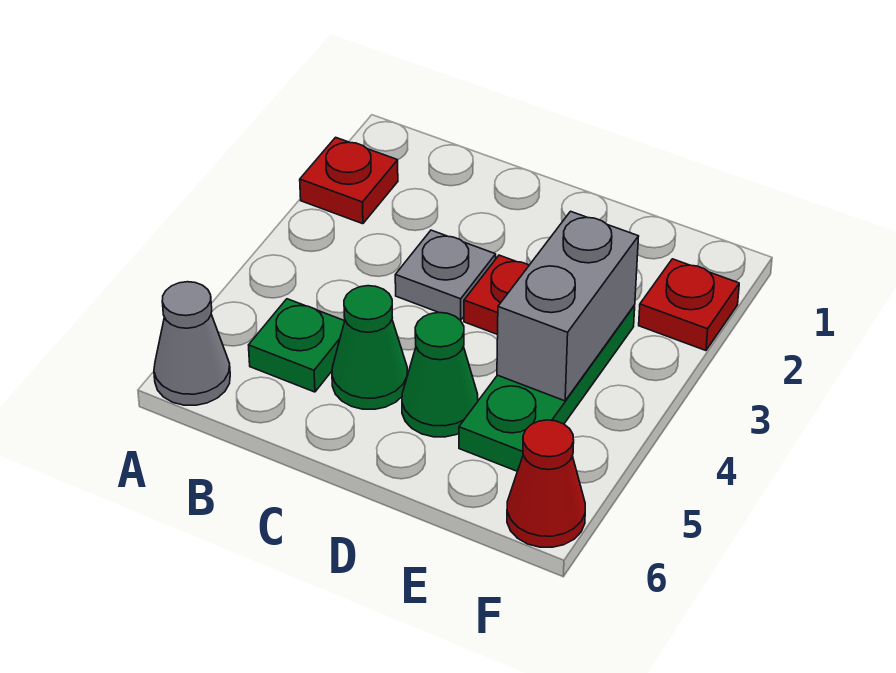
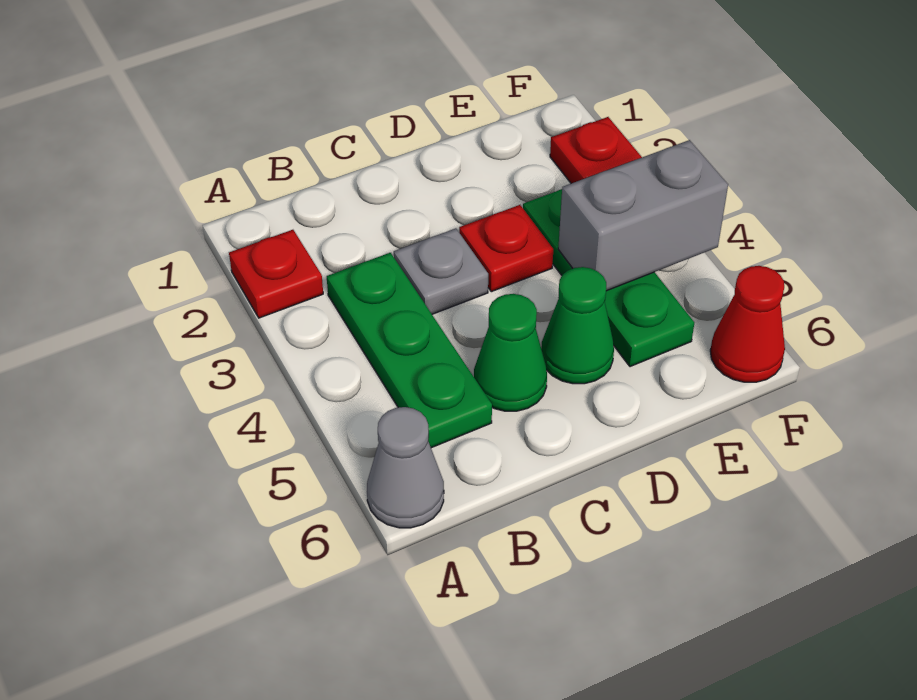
green plate B5 level 1 -> green plate B3:B5 level 1
grey brick E3:E4 level 2 -> grey brick E4:F4 level 2

